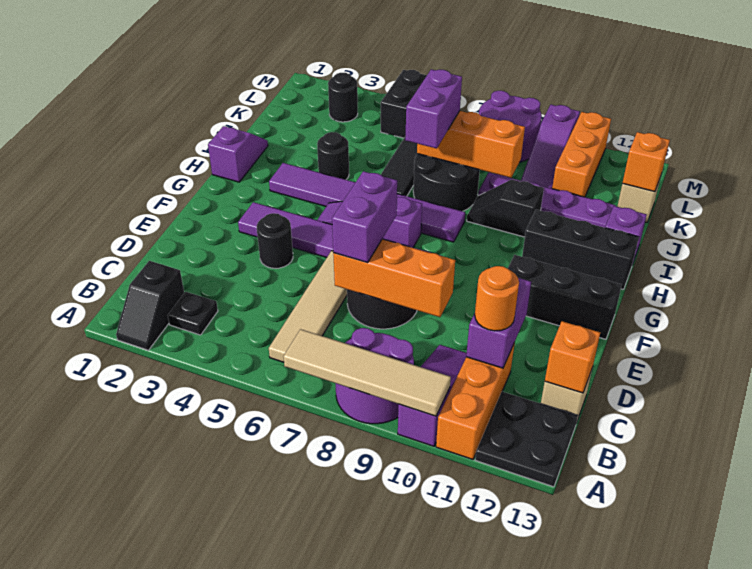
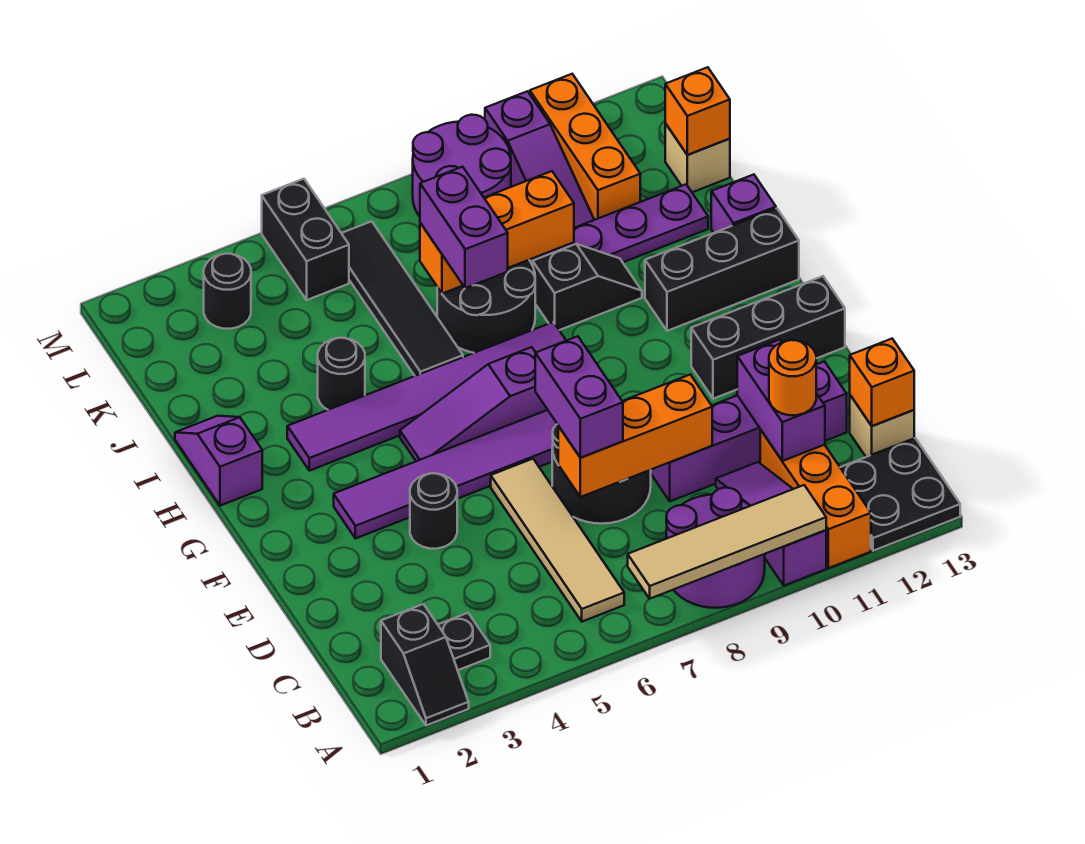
none -> purple brick D9:D12 level 1
black slope I9:I10 level 1 top 10 -> black slope I9:I10 level 1 top 9

